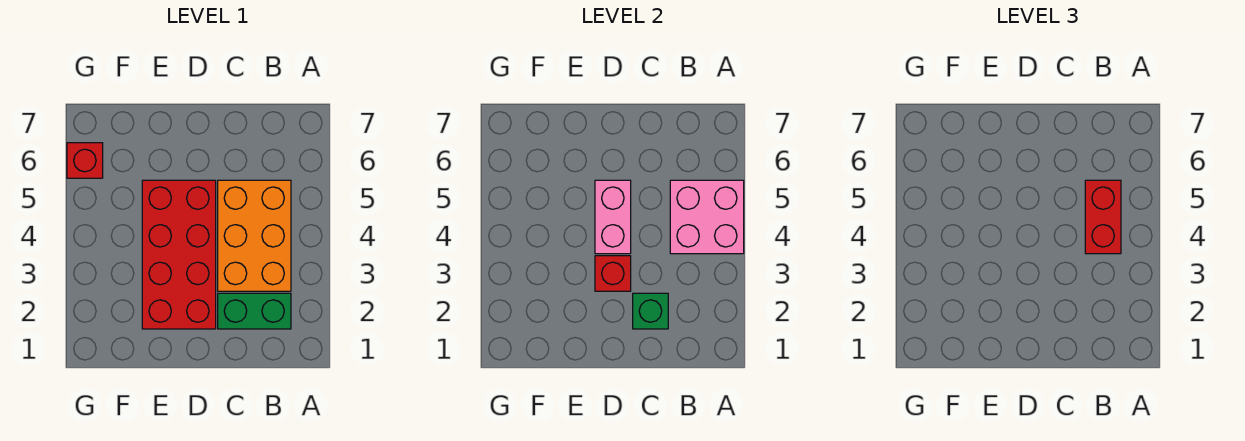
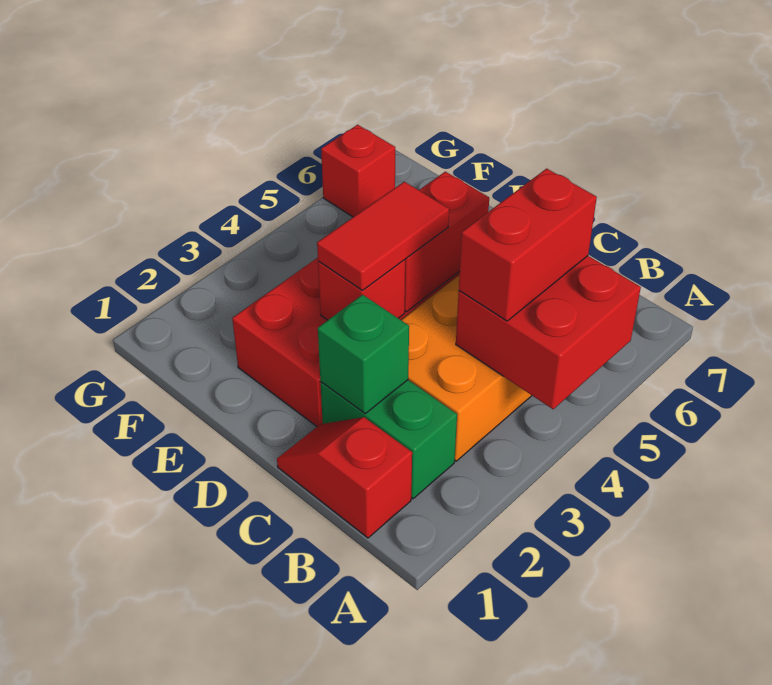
pink brick A4:B5 level 2 -> red brick A4:B5 level 2
none -> red slope B1:C1 level 1 top B
none -> red tile D3:D4 level 3
pink brick D4:D5 level 2 -> red brick D4:D5 level 2

